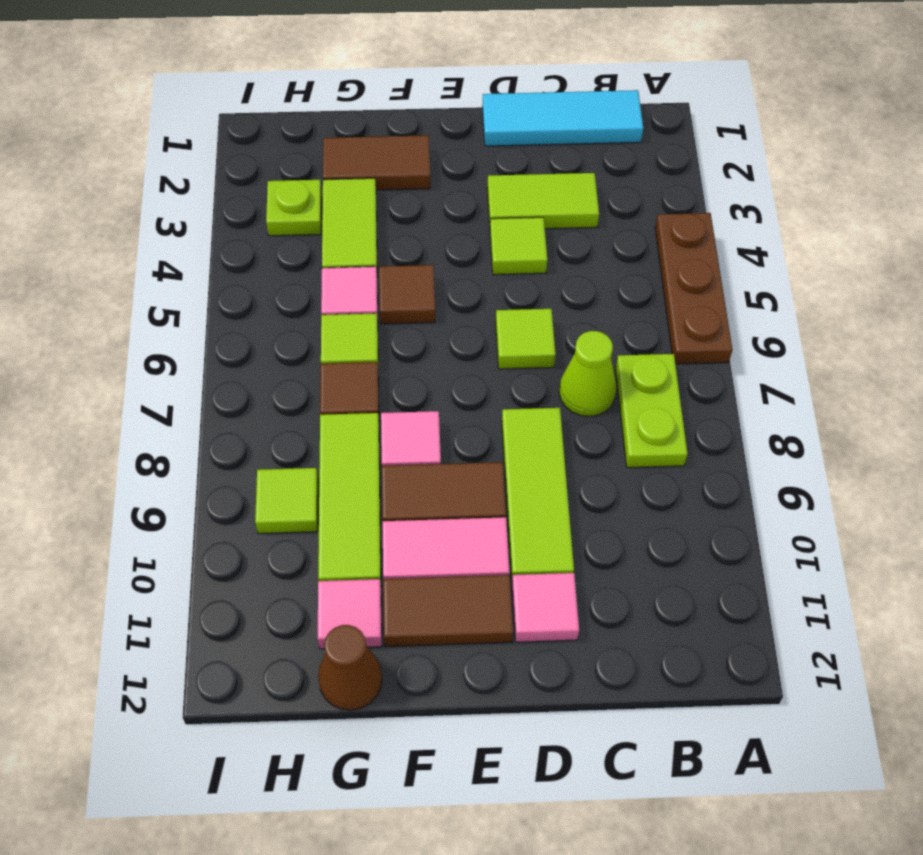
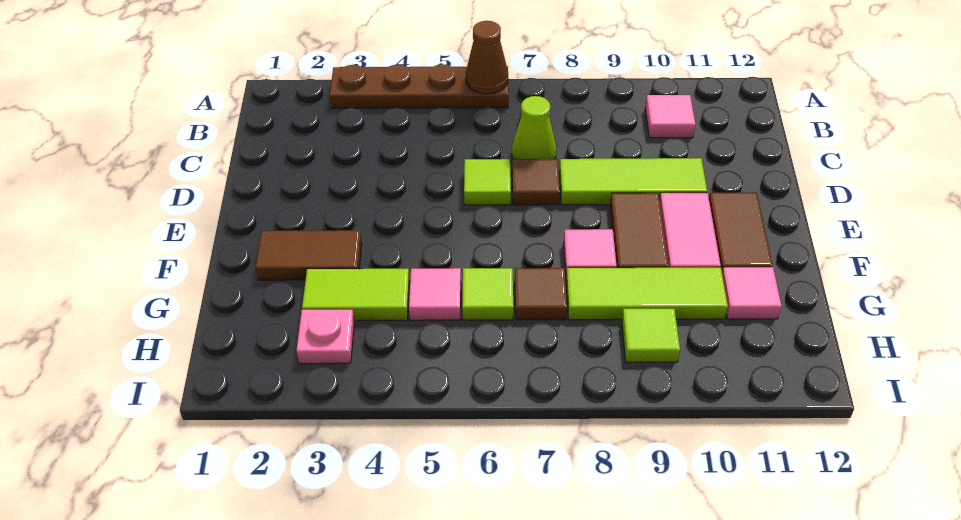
brown plate A4:A6 level 1 -> brown plate A3:A6 level 1
cyan tile B1:D1 level 1 -> none
lime plate B7:B8 level 1 -> none
lime tile C3:D3 level 1 -> none
lime tile D4 level 1 -> none
pink tile D11 level 1 -> pink tile B10 level 1
brown tile F2:G2 level 1 -> brown tile F2:F3 level 1
brown tile F5 level 1 -> brown tile D7 level 1
brown cone G12 level 1 -> brown cone A6 level 2
lime plate H3 level 1 -> pink plate H3 level 1

